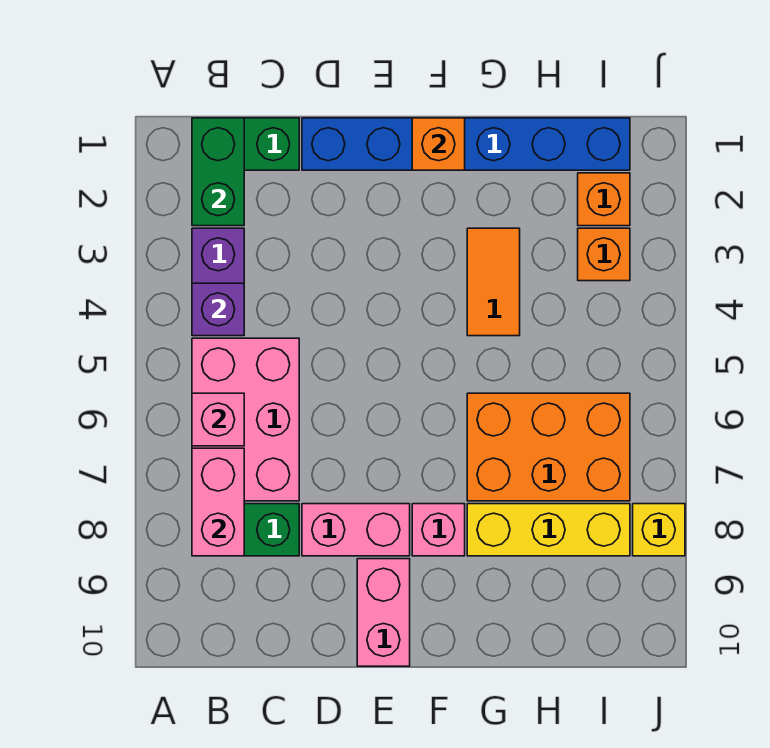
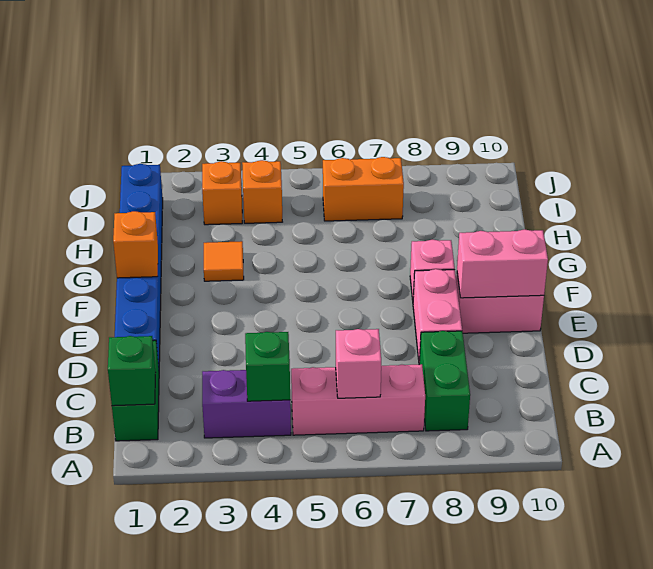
green brick B1:B2 level 2 -> green brick B1 level 2
purple brick B4 level 2 -> green brick B4 level 2
pink brick B5:C7 level 1 -> pink brick B5:B7 level 1
pink brick B7:B8 level 2 -> pink brick E9:E10 level 2
orange tile G3:G4 level 1 -> orange tile G3 level 1
orange brick G6:I7 level 1 -> orange brick I6:I7 level 1
yellow brick G8:I8 level 1 -> none
orange brick I2 level 1 -> orange brick I4 level 1
yellow brick J8 level 1 -> none

